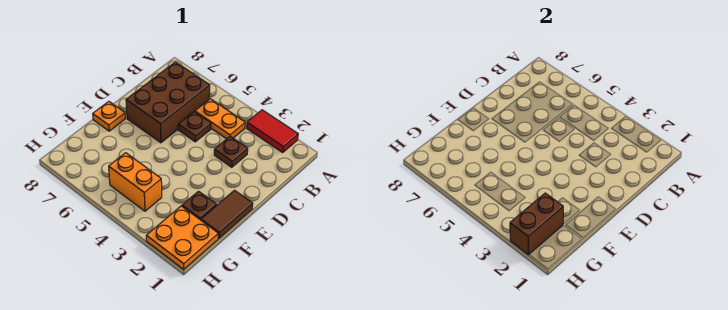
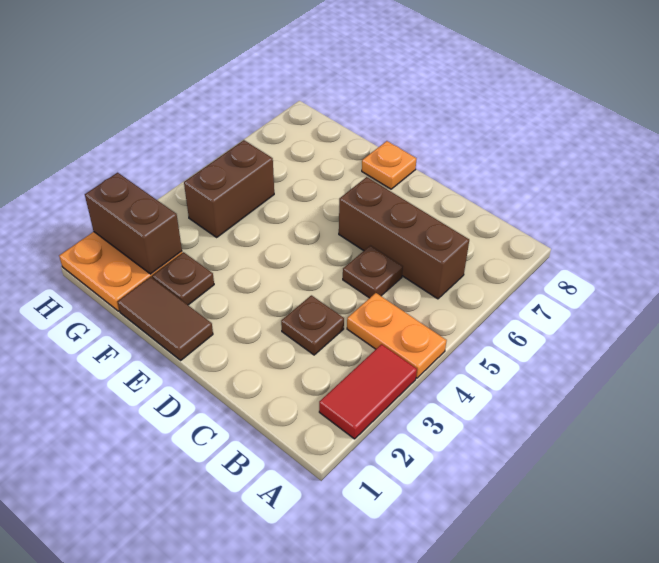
orange plate B4:B5 level 1 -> orange plate A4:B4 level 1
brown brick B6:D7 level 1 -> brown brick B6:D6 level 1
orange brick G4:G5 level 1 -> brown brick G4:G5 level 1

